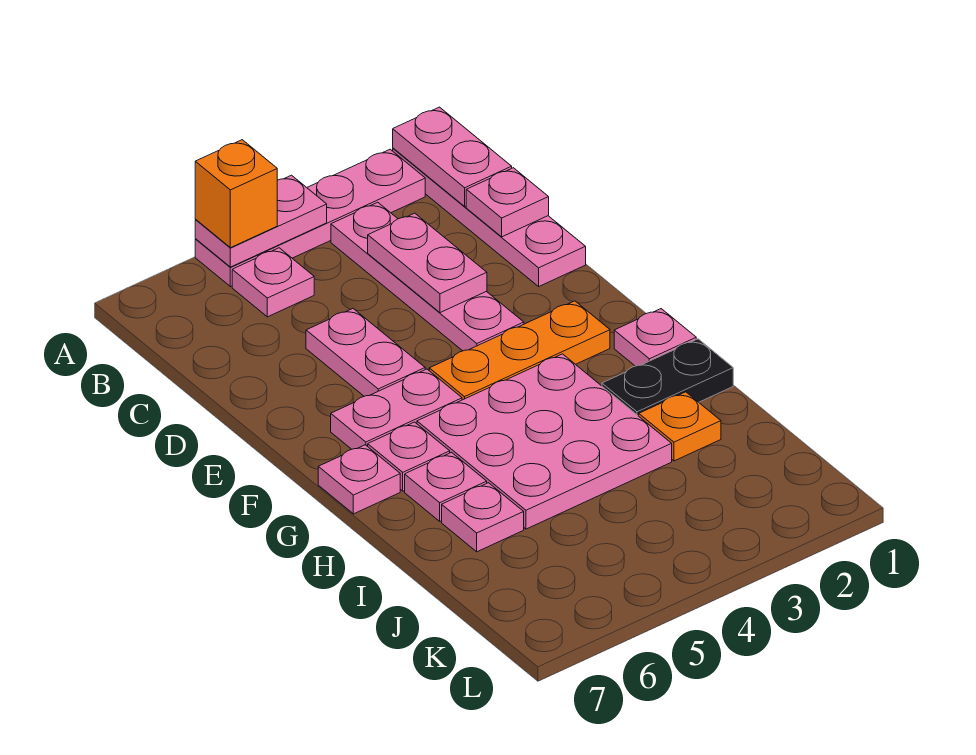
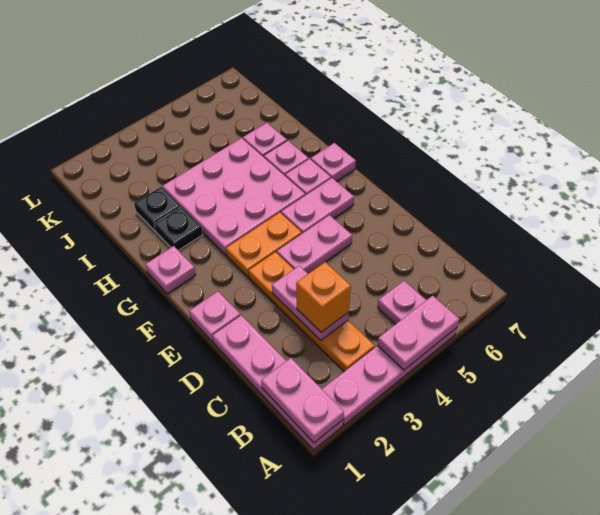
orange brick A5 level 3 -> orange brick C3 level 3
pink plate B3:E3 level 1 -> orange plate B3:E3 level 1
pink plate C1 level 2 -> pink plate E1 level 1
pink plate D5:E5 level 1 -> pink plate E4:E5 level 1
orange plate F2:F4 level 1 -> orange plate F3:F4 level 1
black plate H1:H2 level 1 -> black plate H2 level 1
orange plate I2 level 1 -> black plate I2 level 1

